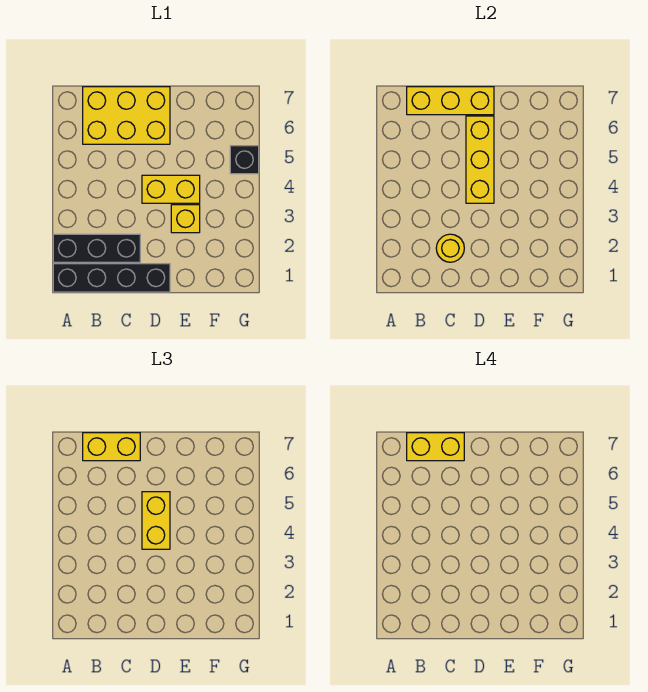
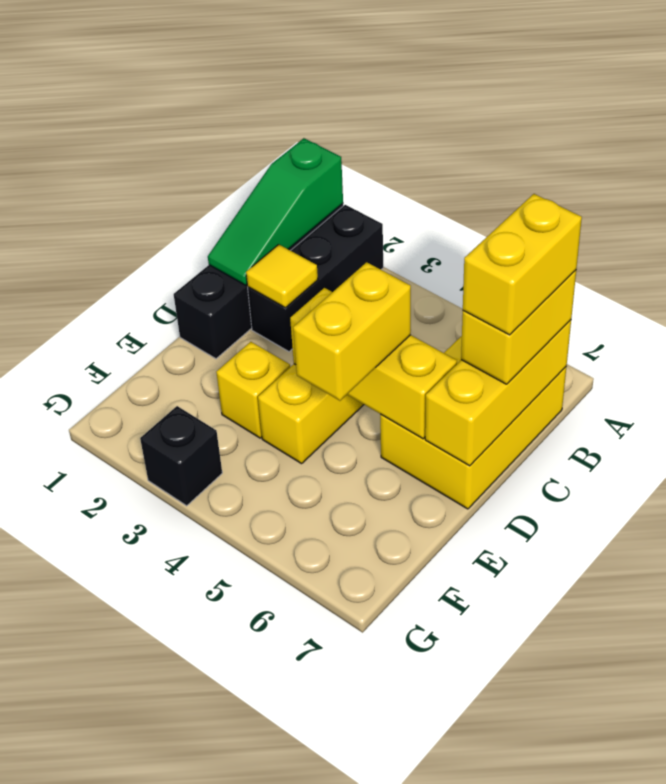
none -> green slope A1:C1 level 2 top A
yellow round brick C2 level 2 -> yellow tile C2 level 2
yellow brick D4:D5 level 3 -> yellow brick D5:E5 level 3
black brick G5 level 1 -> black brick G3 level 1

